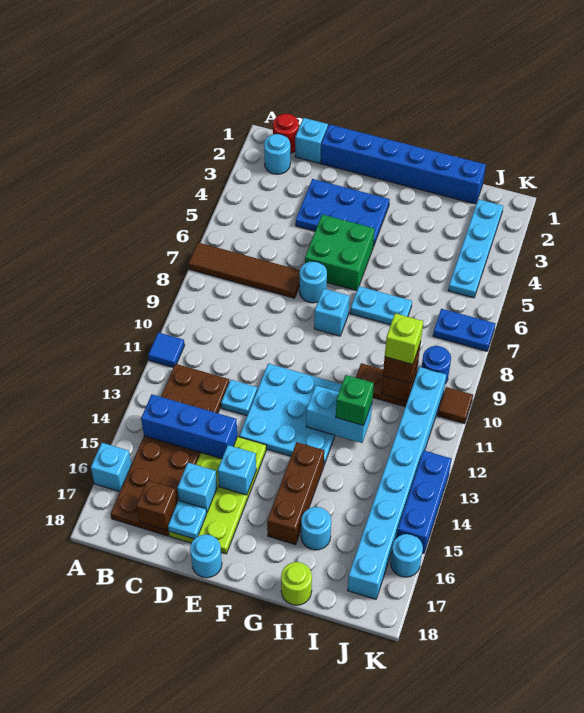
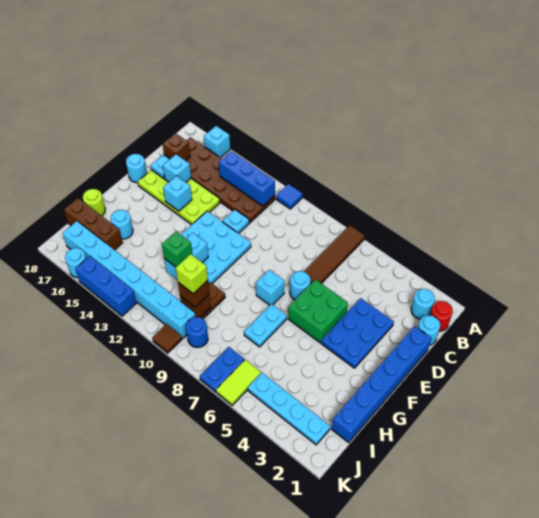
blue brick B14:D14 level 2 -> blue brick B12:B14 level 2
cyan brick C1 level 1 -> cyan round brick C1 level 1
brown brick G14:G16 level 1 -> brown brick I16:I18 level 1
none -> lime tile J6:K6 level 1

